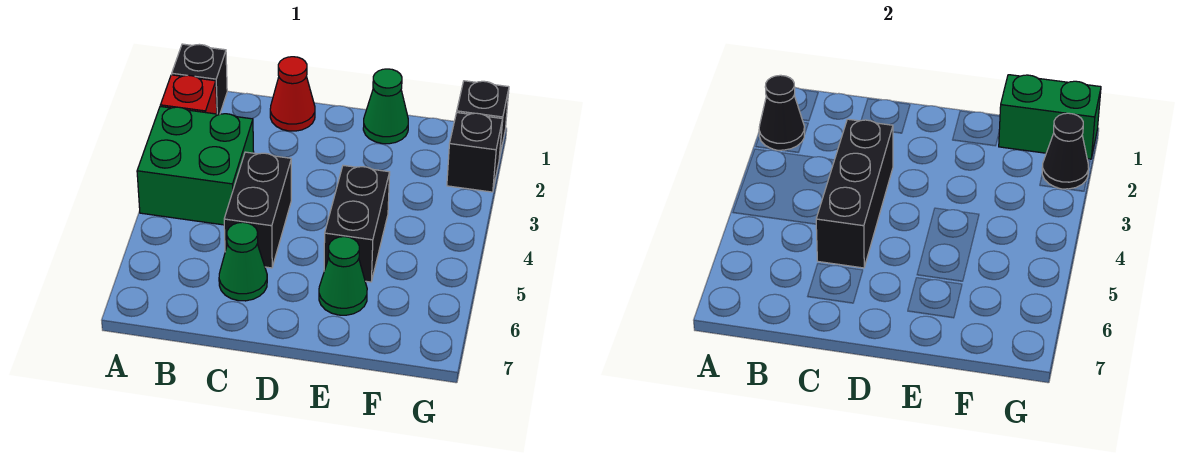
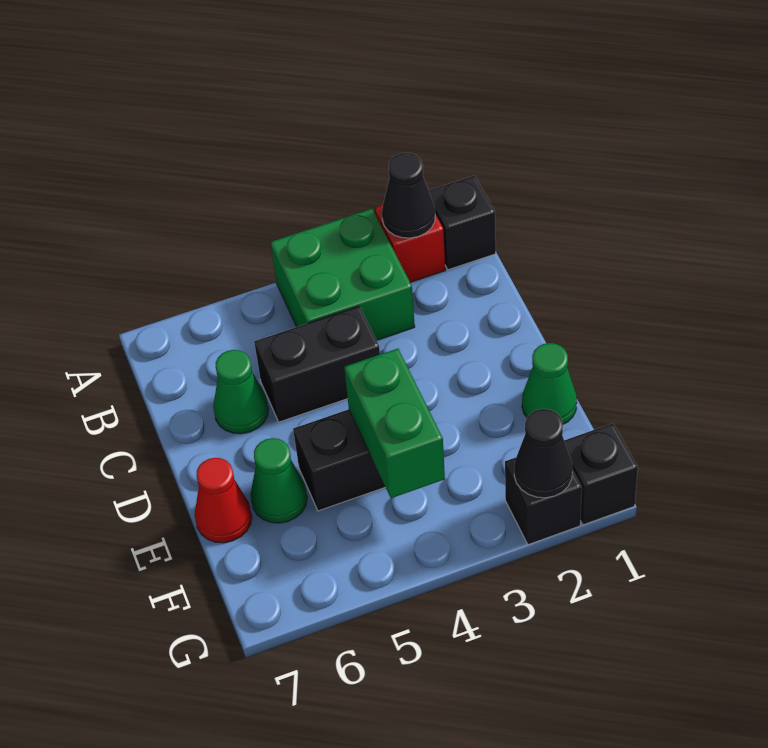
red cone C1 level 1 -> red cone E7 level 1
black brick C3:C5 level 2 -> none
green brick F1:G1 level 2 -> green brick E4:F4 level 2

